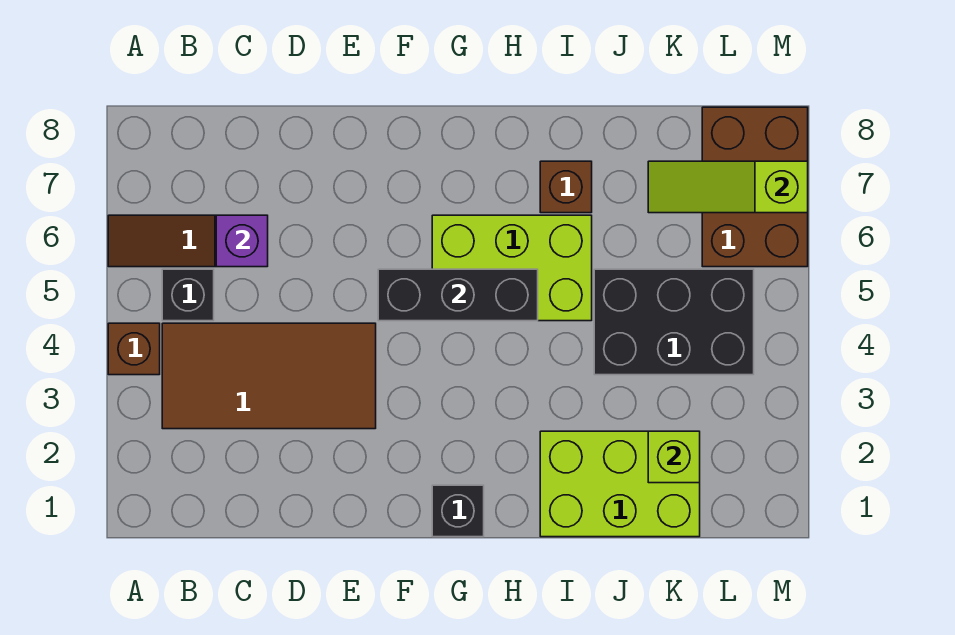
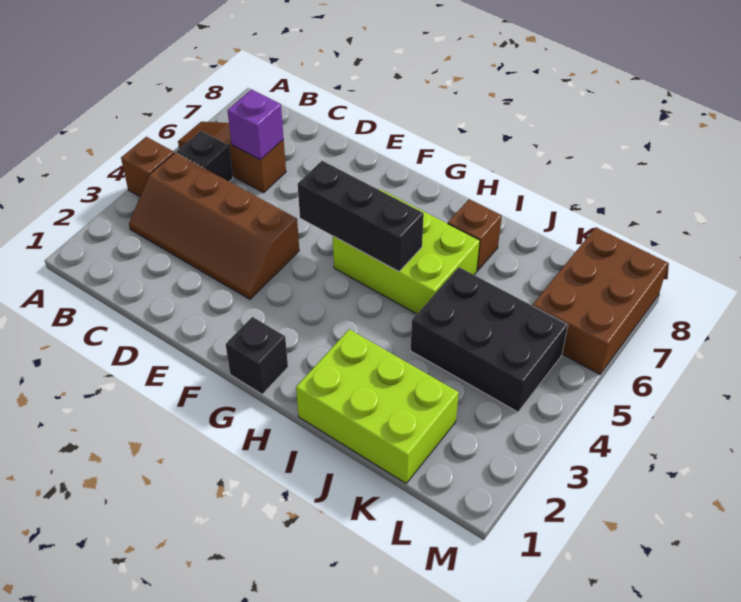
brown tile B3:E4 level 1 -> brown slope B3:E4 level 1 top 4
lime brick K2 level 2 -> none
lime slope K7:M7 level 2 top M -> none

